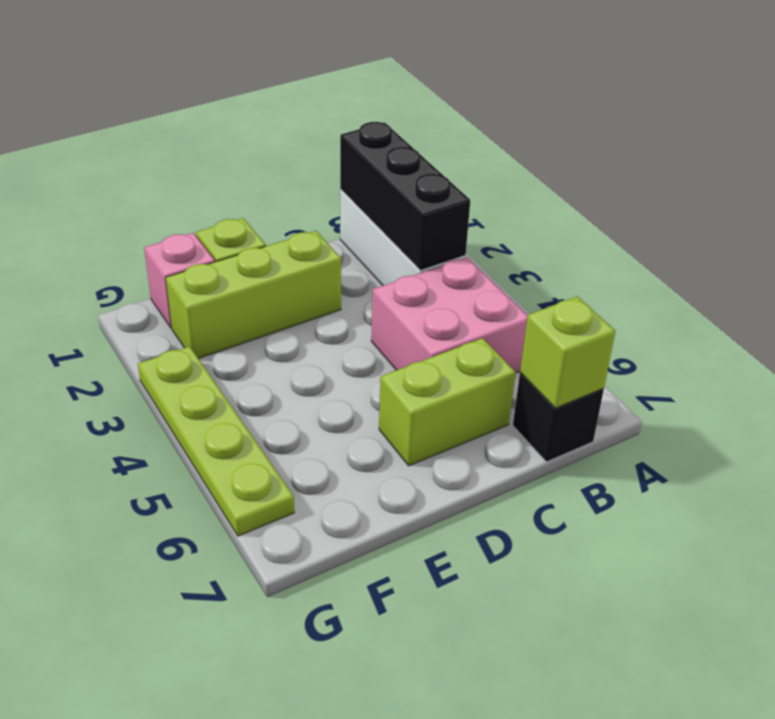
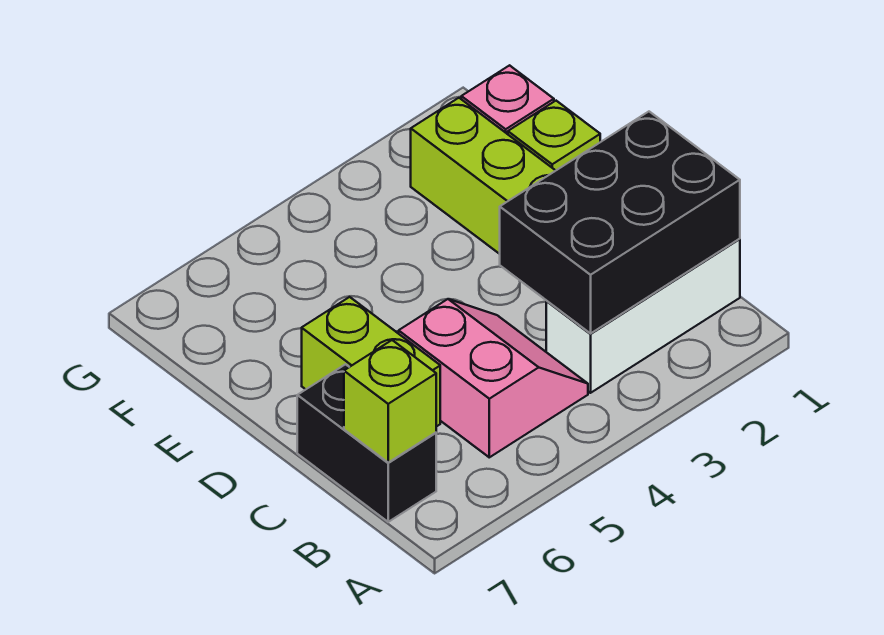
black brick B1:B3 level 2 -> black brick B1:C3 level 2
pink brick B4:C5 level 1 -> pink slope B4:C5 level 1 top 5
black brick B7 level 1 -> black brick B7:C7 level 1
lime plate G3:G6 level 1 -> none

